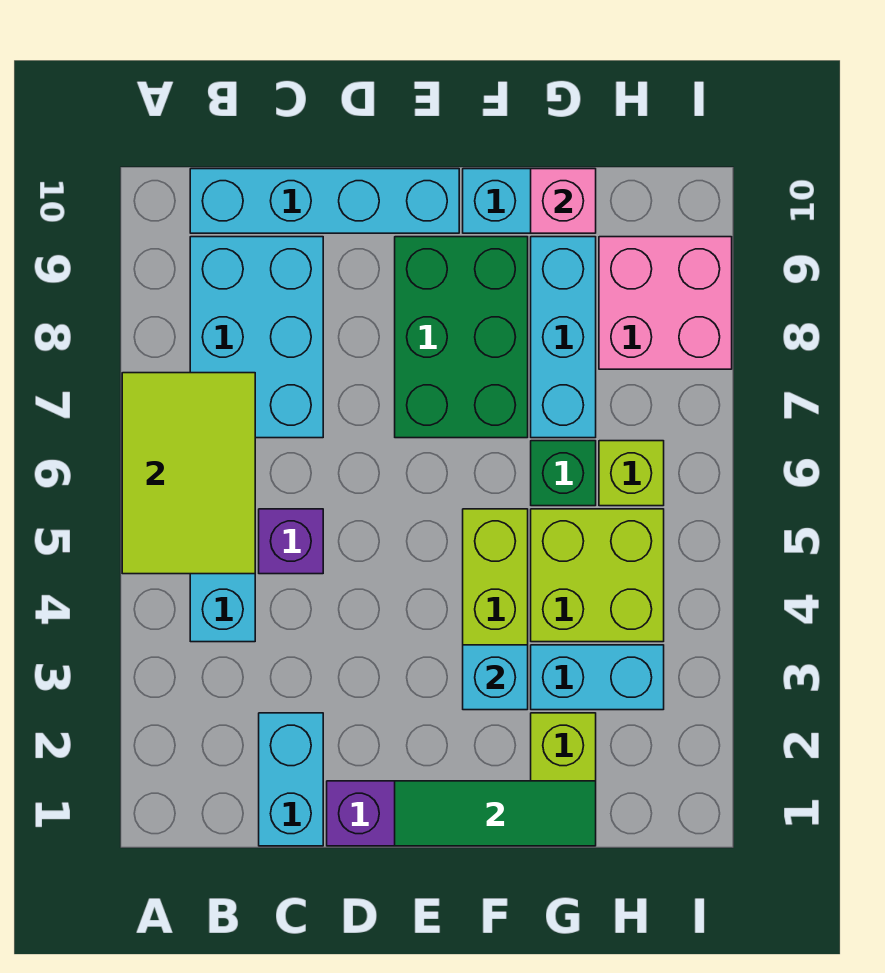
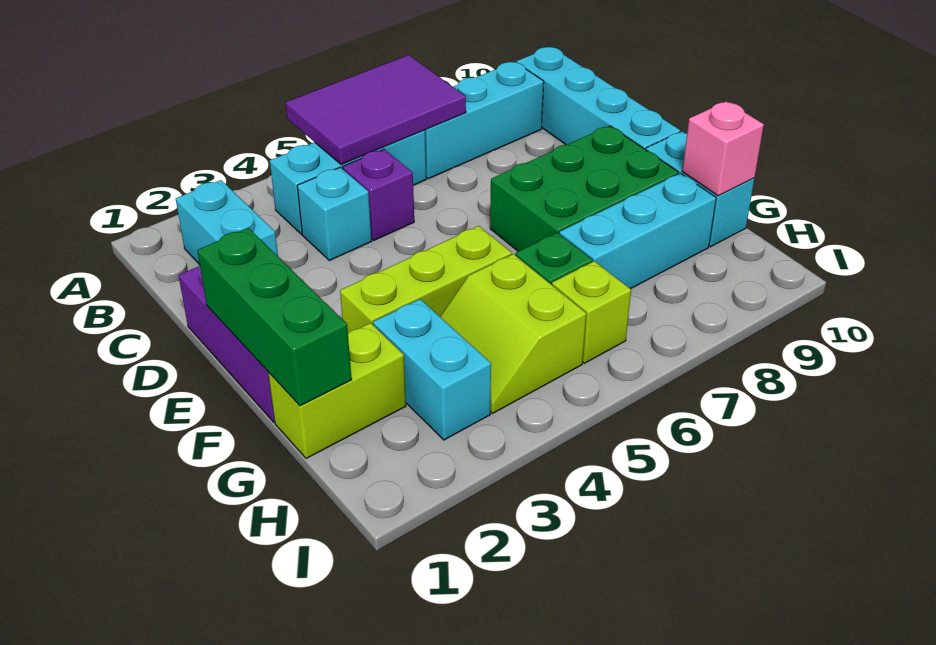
lime tile A5:B7 level 2 -> purple tile A5:B7 level 2
cyan brick B7:C9 level 1 -> cyan brick B7:B9 level 1
cyan brick C1:C2 level 1 -> cyan brick B2:C2 level 1
green tile E1:G1 level 2 -> green brick E1:G1 level 2
cyan brick F3 level 2 -> cyan brick C4 level 1
lime brick G4:H5 level 1 -> lime slope G4:H5 level 1 top 5
pink brick H8:I9 level 1 -> none

